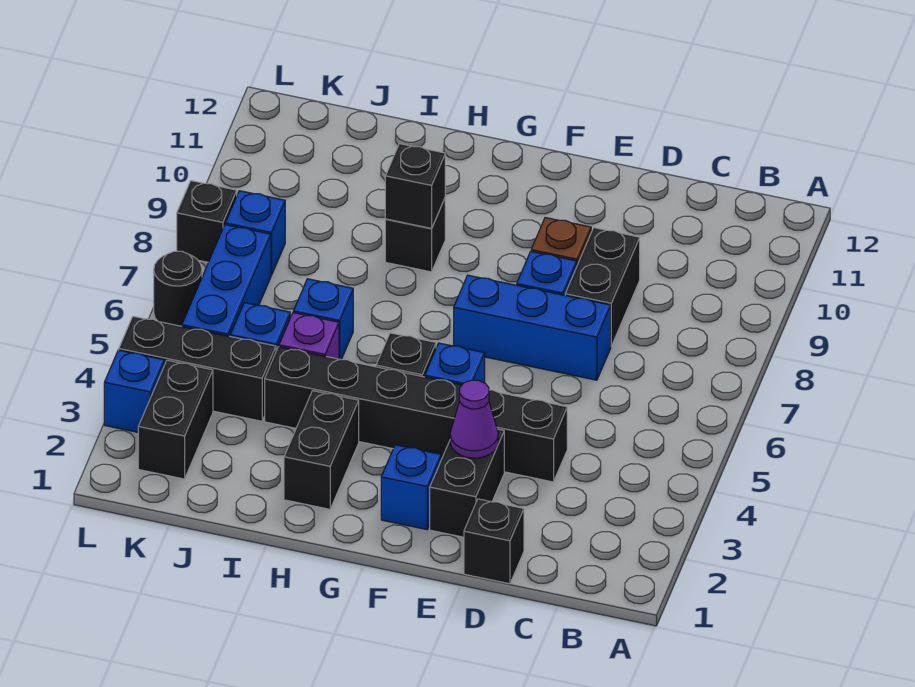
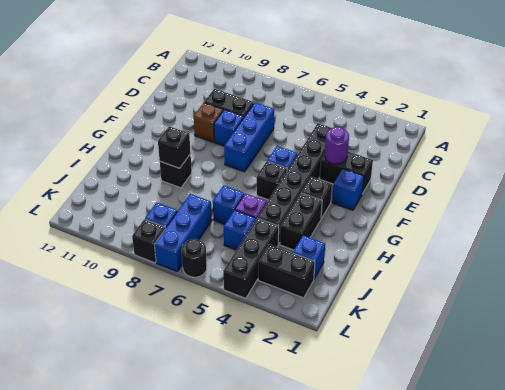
black brick D1 level 1 -> black brick G3 level 1
purple cone E3 level 2 -> purple round brick E3 level 2
black brick H2:H3 level 1 -> black brick H3:I3 level 1
blue brick K5:K7 level 1 -> blue brick J7:L7 level 1
blue brick L3 level 1 -> blue brick J2 level 1

